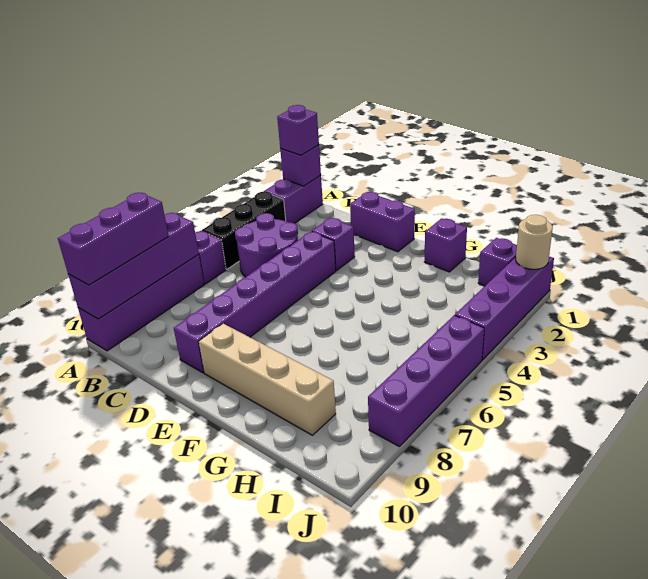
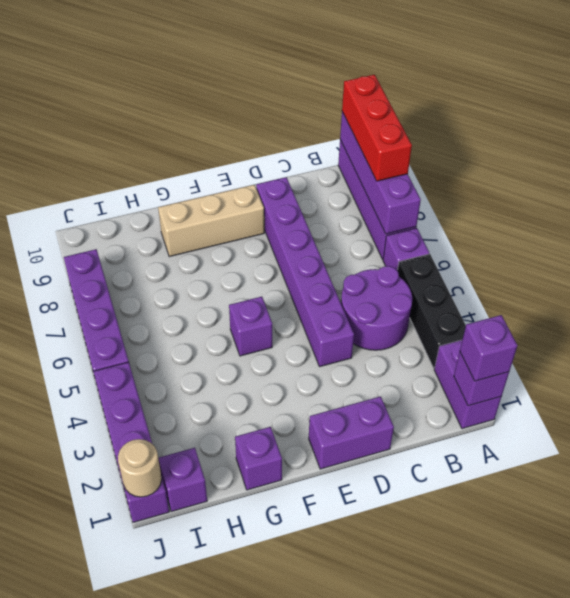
purple brick A8:A10 level 3 -> red brick A8:A10 level 3
purple brick D3 level 1 -> purple brick F5 level 1
tan brick E9:H9 level 1 -> tan brick E9:G9 level 1

